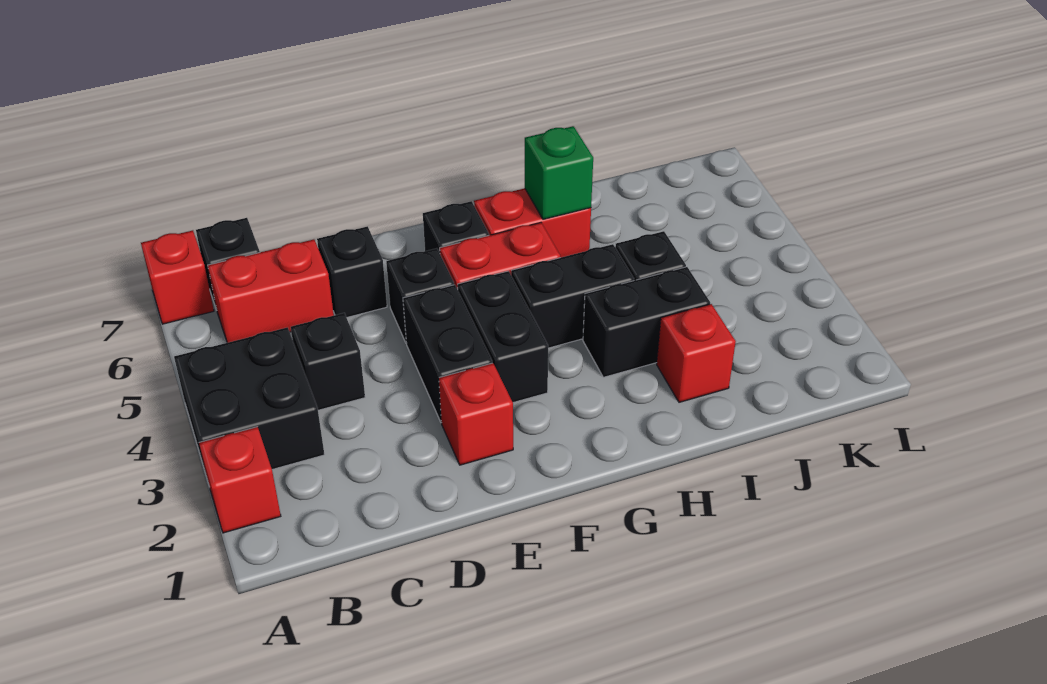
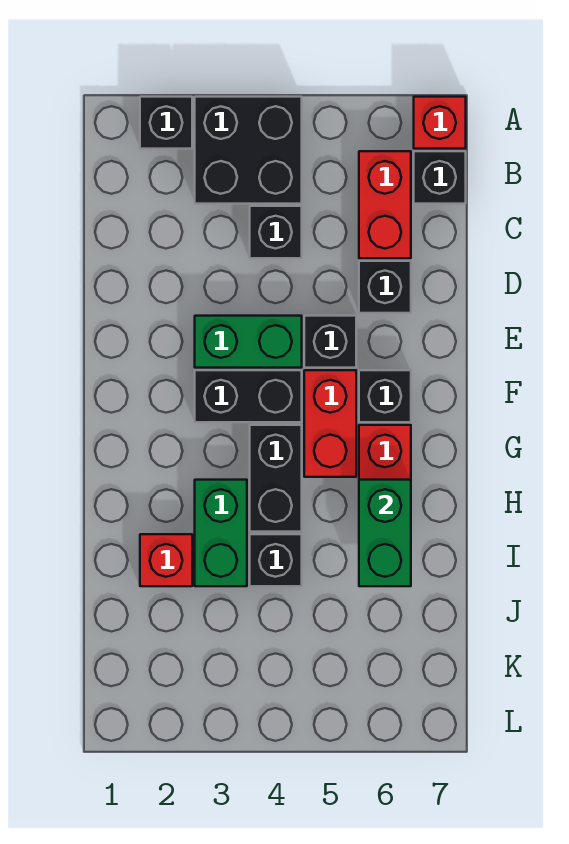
red brick A2 level 1 -> black brick A2 level 1
red brick E2 level 1 -> none
black brick E3:E4 level 1 -> green brick E3:E4 level 1
black brick H3:I3 level 1 -> green brick H3:I3 level 1
green brick H6 level 2 -> green brick H6:I6 level 2

